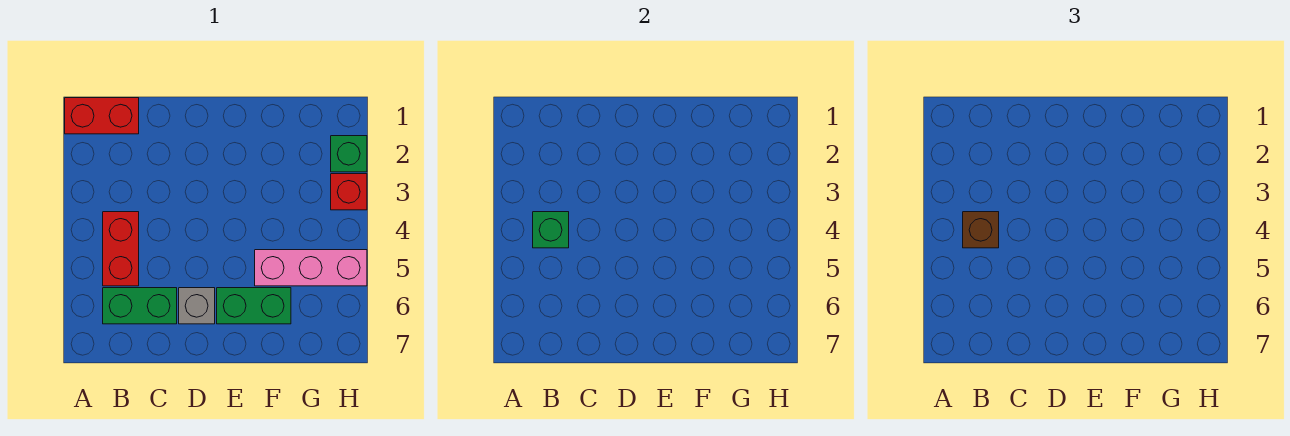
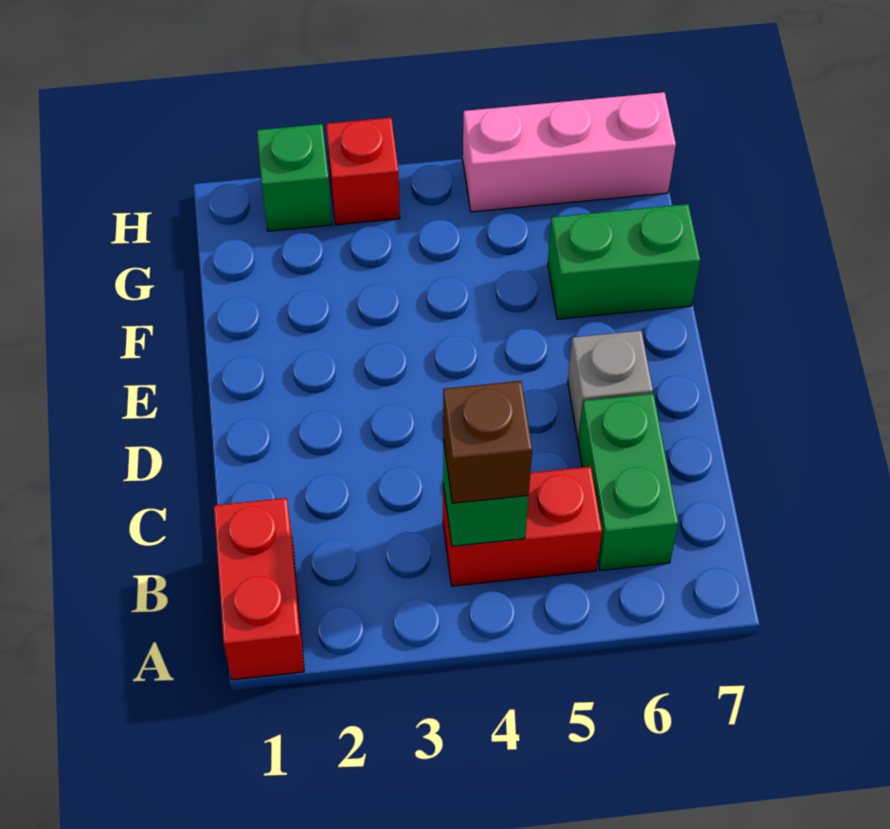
green brick E6:F6 level 1 -> green brick F6:F7 level 1
pink brick F5:H5 level 1 -> pink brick H5:H7 level 1

